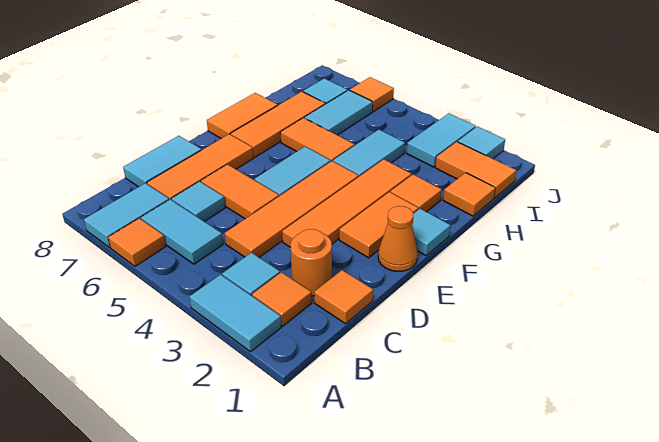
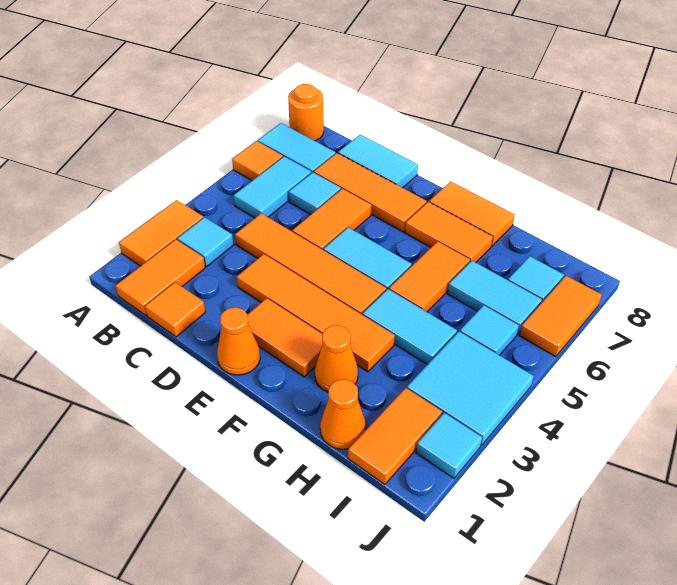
cyan tile A2:A3 level 1 -> orange tile A2:A3 level 1
orange tile B2 level 1 -> orange tile B1:B2 level 1
orange round brick C2 level 1 -> orange round brick A8 level 1
cyan tile F1 level 1 -> cyan tile I5 level 1
orange tile F7:H7 level 1 -> orange tile F7:G7 level 1
orange tile G2 level 1 -> orange cone G2 level 1
orange tile H1 level 1 -> orange cone H1 level 1
cyan tile I3:J3 level 1 -> cyan tile I3:J4 level 1
orange tile J6 level 1 -> orange tile J6:J7 level 1

